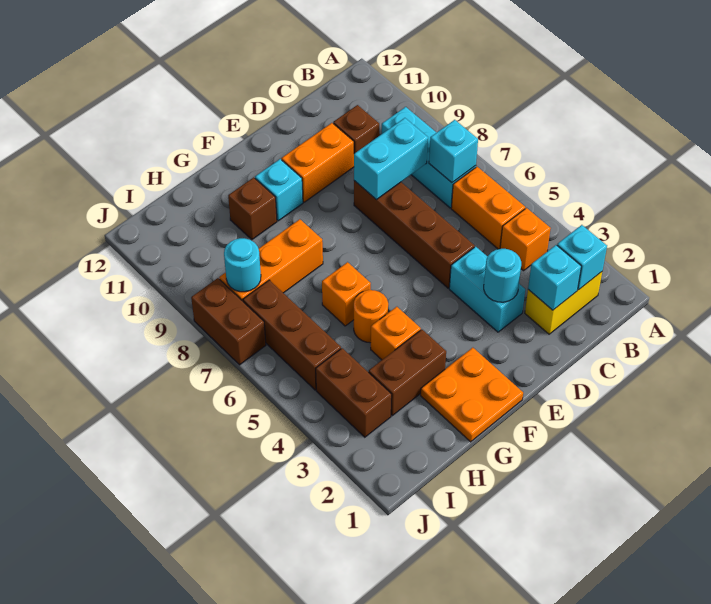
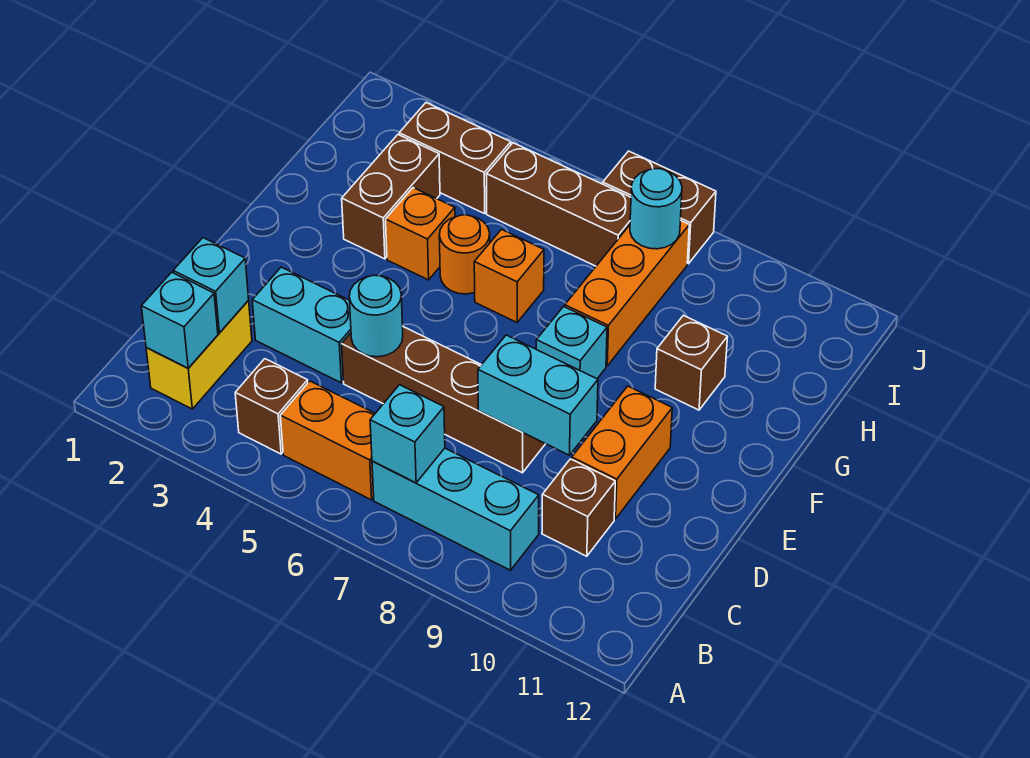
orange brick B4 level 1 -> brown brick B4 level 1
cyan brick C8:D8 level 2 -> cyan brick D8:D9 level 2
cyan round brick D3 level 2 -> cyan round brick D5 level 2
orange plate F1:G2 level 1 -> none
cyan brick F10 level 1 -> cyan brick F8 level 1

